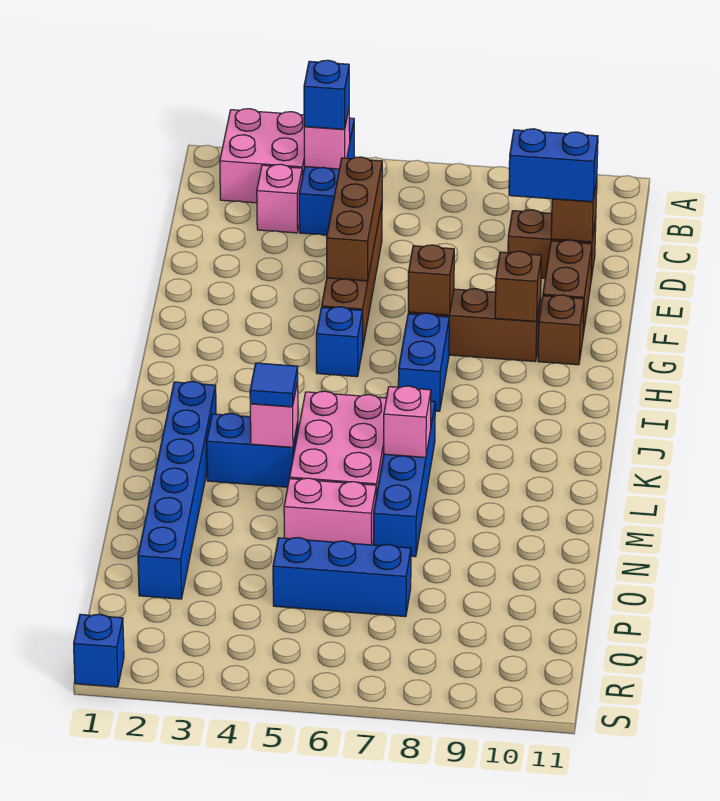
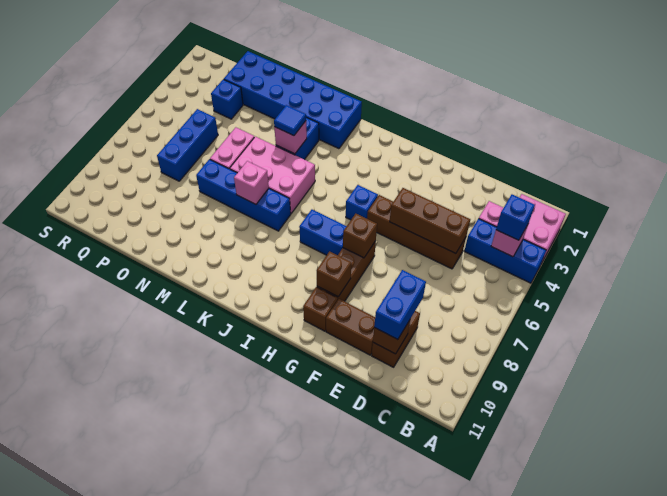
blue brick K2:P2 level 1 -> blue brick K1:P2 level 1
blue brick S1 level 1 -> blue brick P3 level 1

